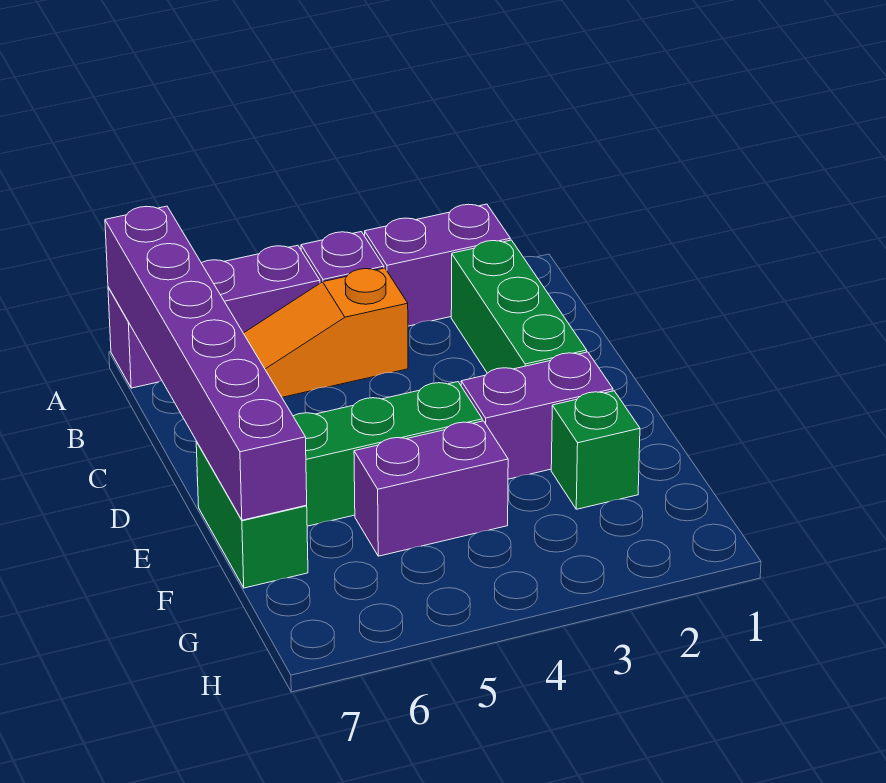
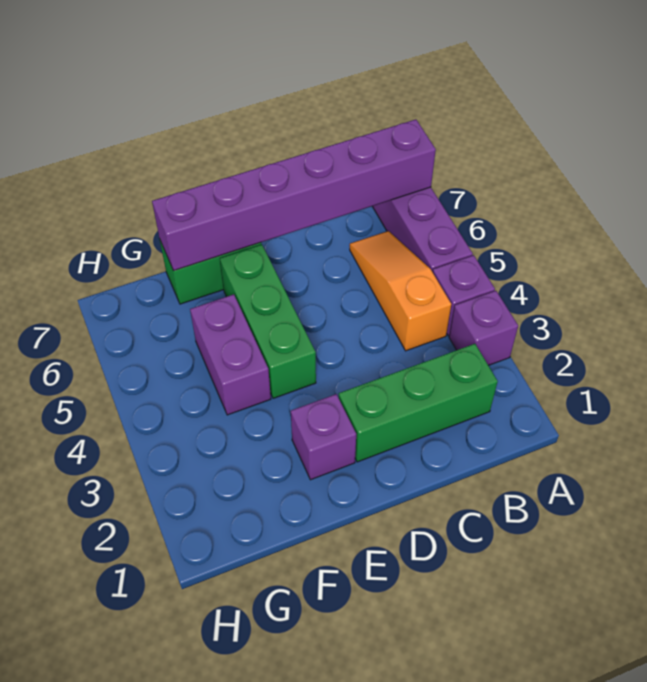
purple brick A2:A3 level 1 -> purple brick A3 level 1
purple brick E2:E3 level 1 -> purple brick E2 level 1
green brick F2 level 1 -> none

